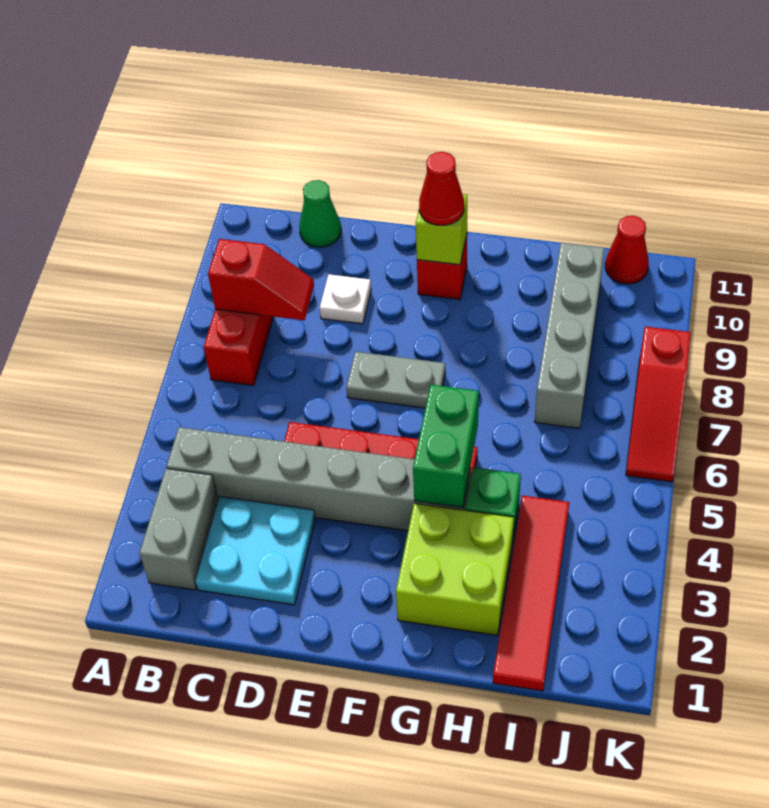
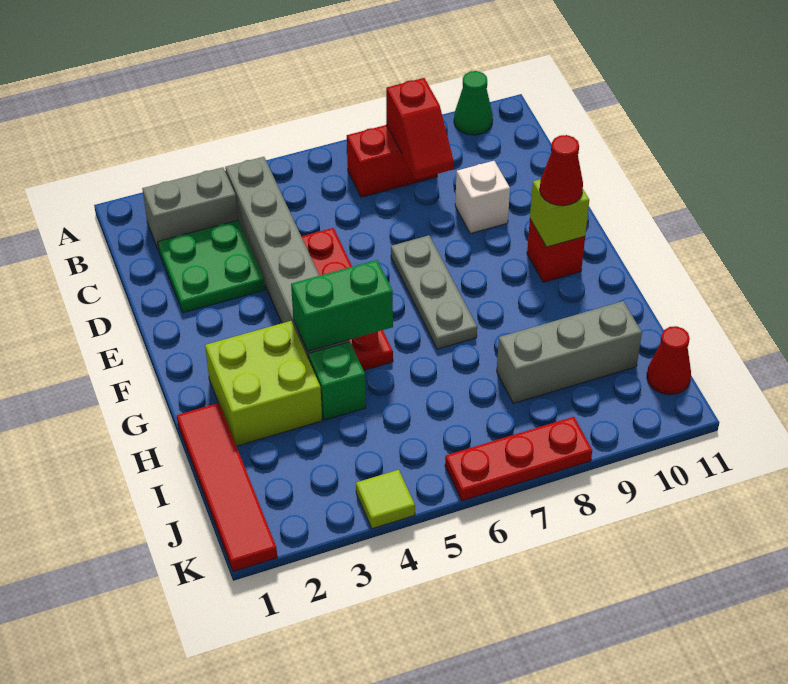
cyan plate C2:D3 level 1 -> green plate C2:D3 level 1
green cone C11 level 1 -> green cone A10 level 1
white plate D9 level 1 -> white brick D9 level 1
grey plate E7:F7 level 1 -> grey plate E7:G7 level 1
red tile I1:I4 level 1 -> red tile H1:K1 level 1
grey brick I7:I10 level 1 -> grey brick I8:I10 level 1
none -> lime tile K4 level 1
red slope K6:K8 level 1 top 8 -> red plate K6:K8 level 1

